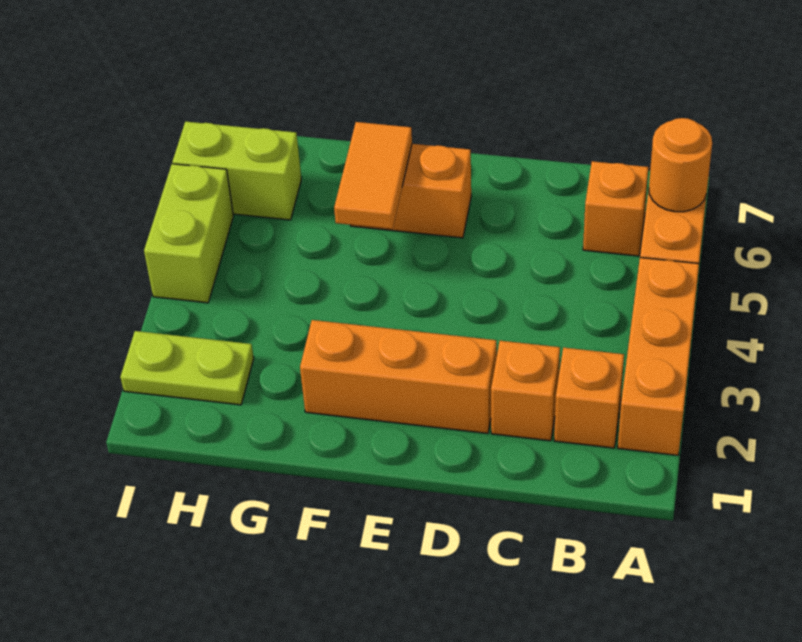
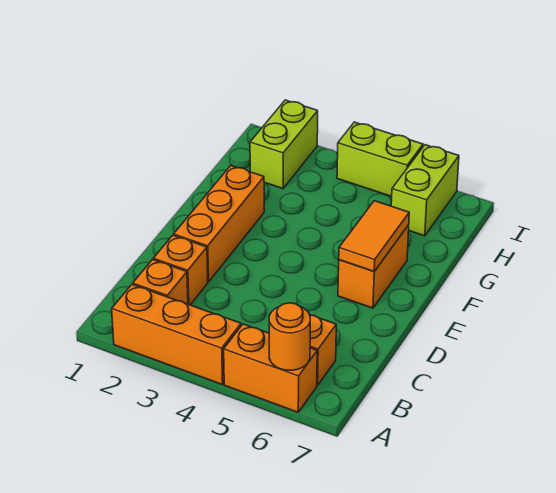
orange tile F5:F6 level 2 -> orange tile E6:F6 level 2
lime plate H2:I2 level 1 -> lime brick H2:I2 level 1

